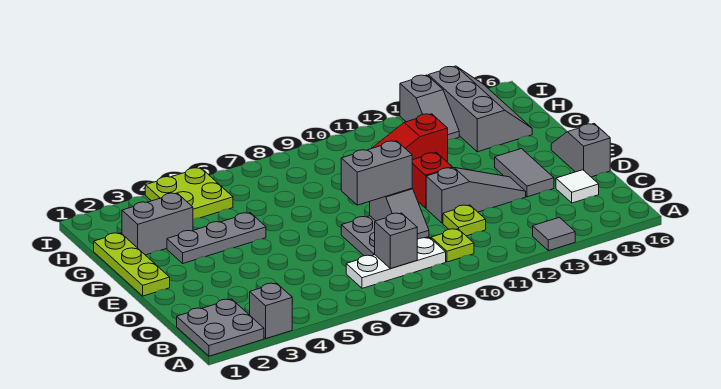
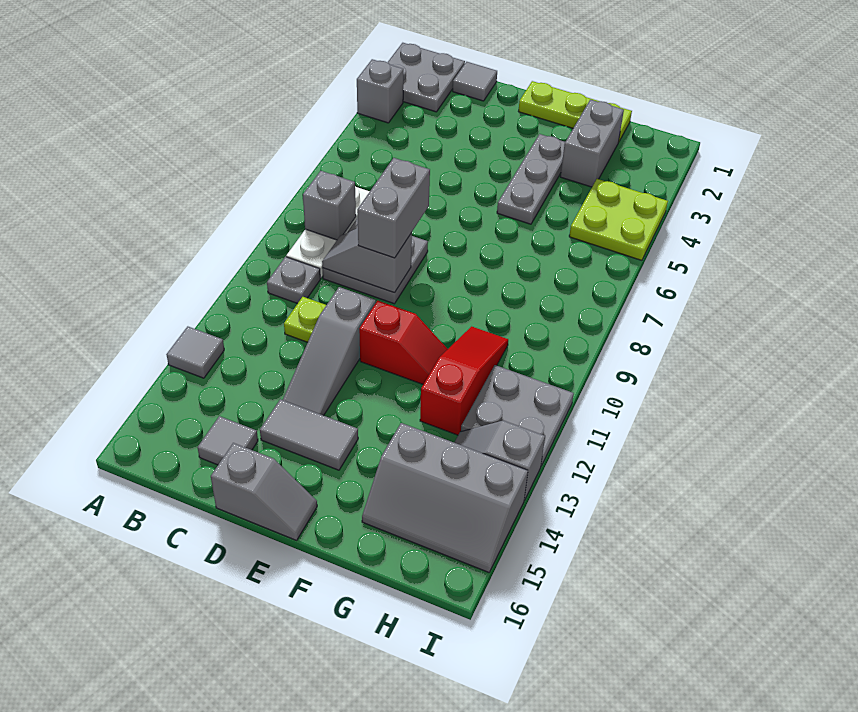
lime plate B10 level 1 -> grey plate B10 level 1
none -> grey tile C1 level 1
white tile C15 level 1 -> grey tile C15 level 1
none -> grey plate H11:I12 level 1

